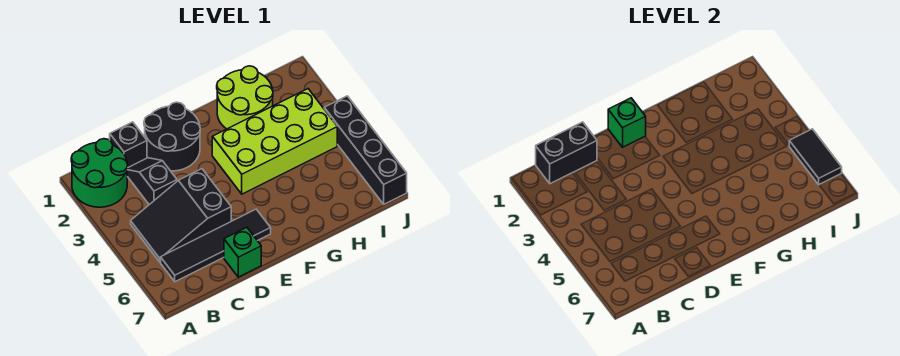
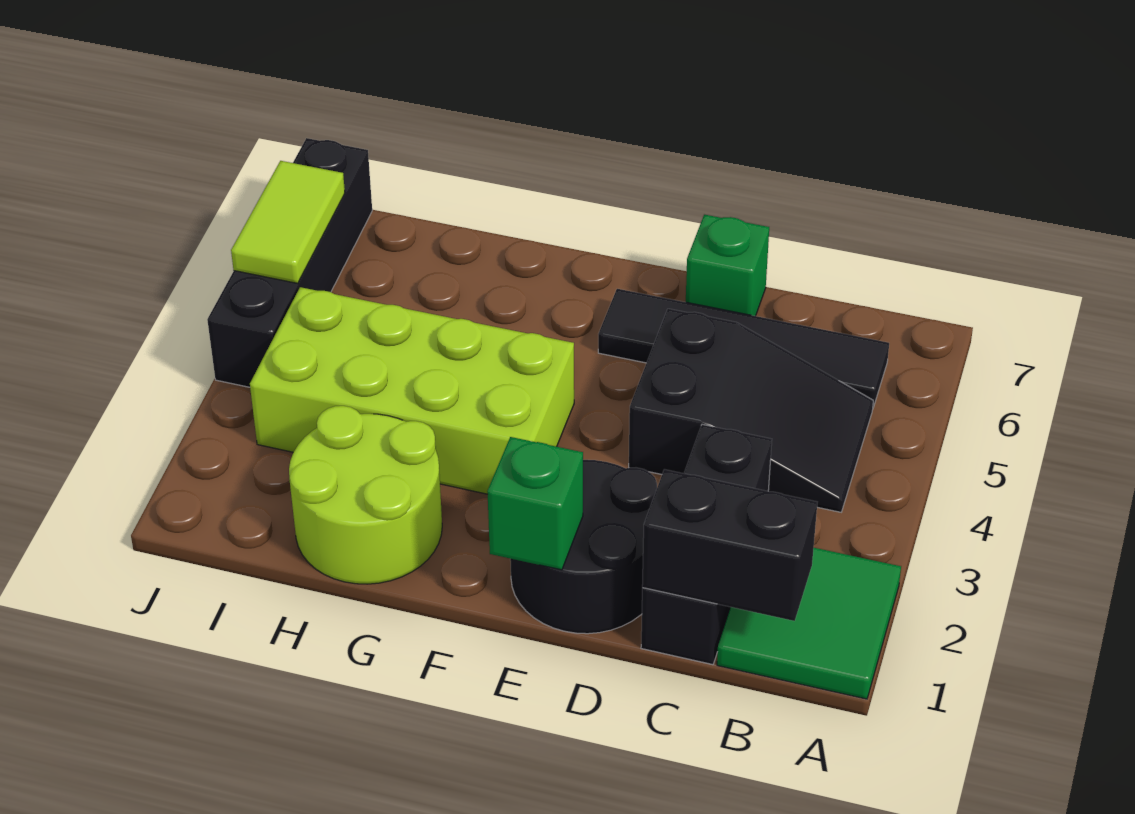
green round brick A1:B2 level 1 -> green tile A1:B2 level 1
black tile J5:J6 level 2 -> lime tile J5:J6 level 2

